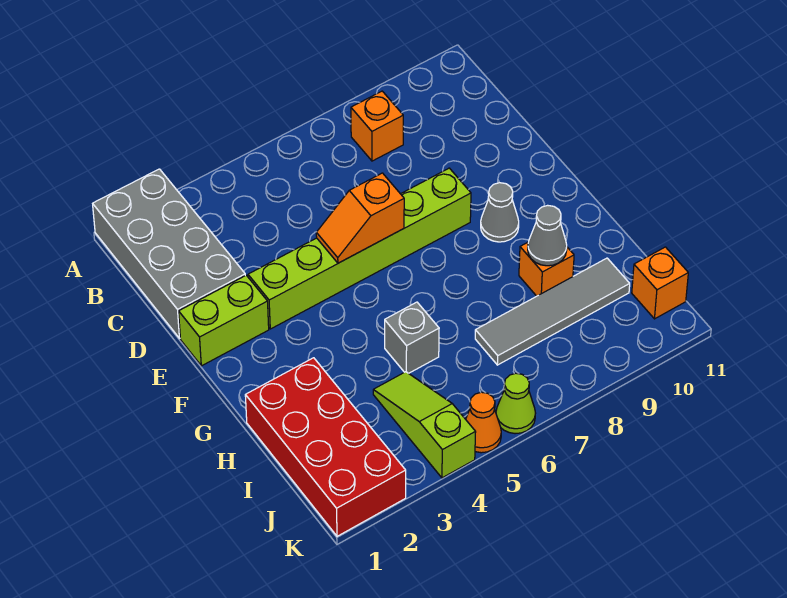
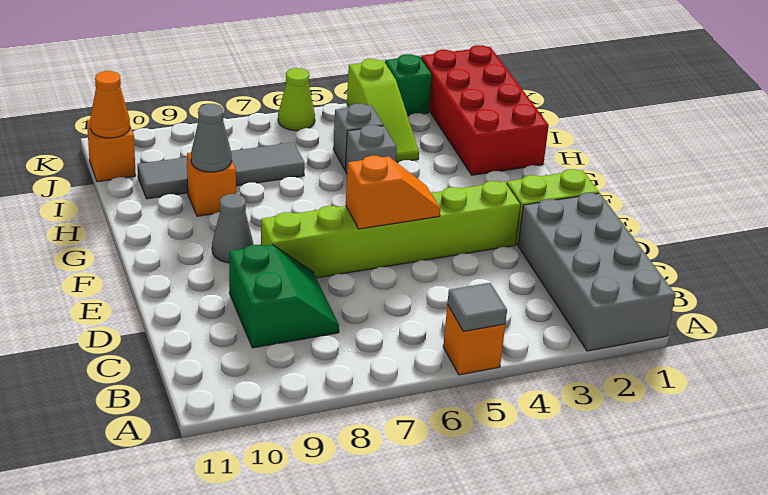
none -> grey tile A5 level 2
orange brick B8 level 1 -> orange brick A5 level 1
none -> green slope C8:D9 level 1 top 9
none -> grey brick I5 level 1
none -> green brick K3 level 1
orange cone K5 level 1 -> orange cone J11 level 2

